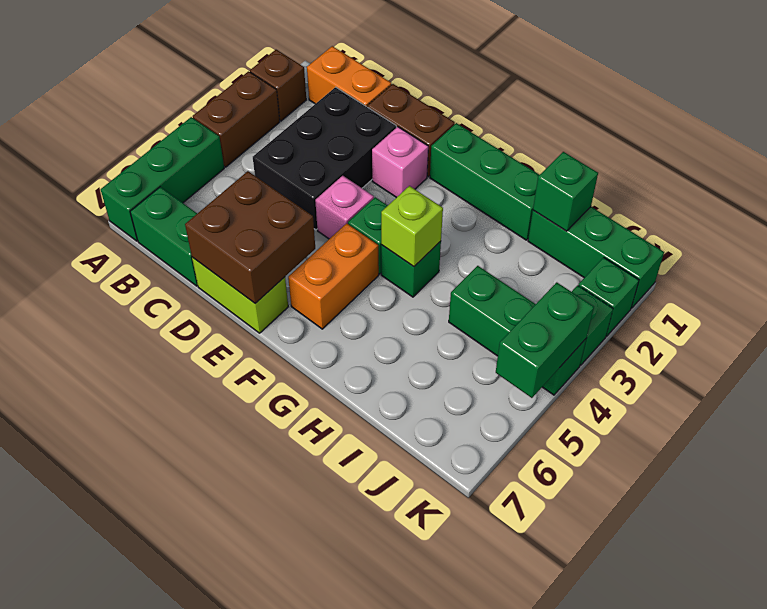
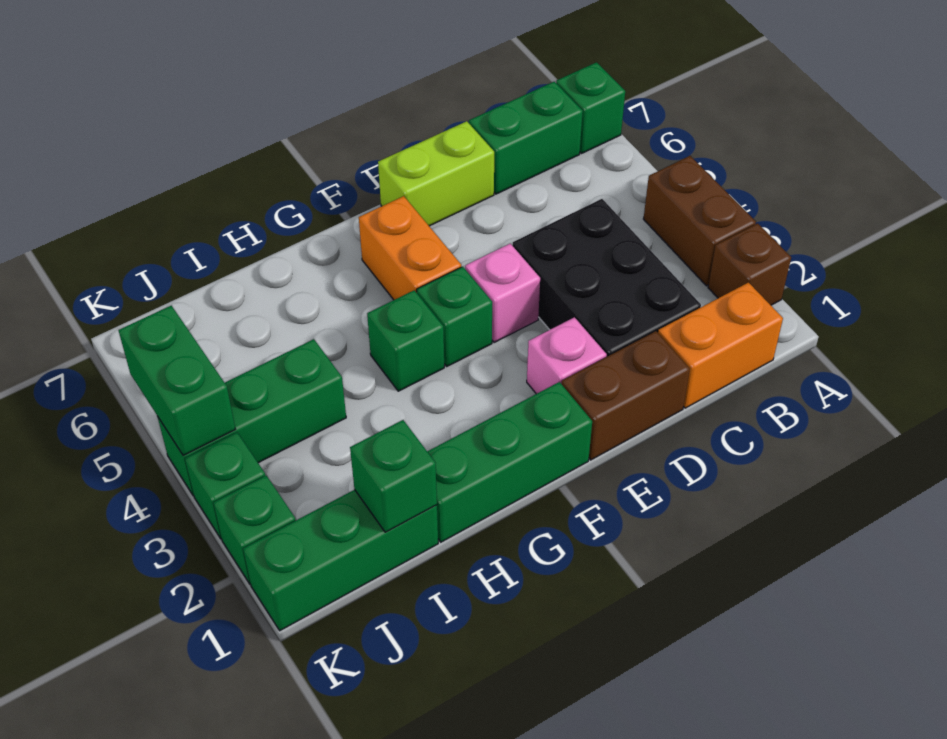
green brick A5:A7 level 1 -> green brick A7 level 1
brown brick D6:E7 level 2 -> none
lime brick G4 level 2 -> none

